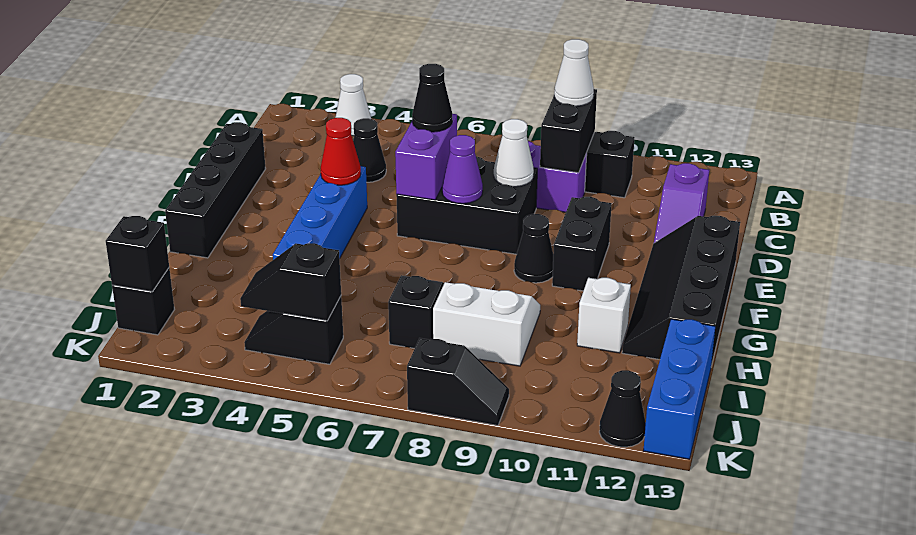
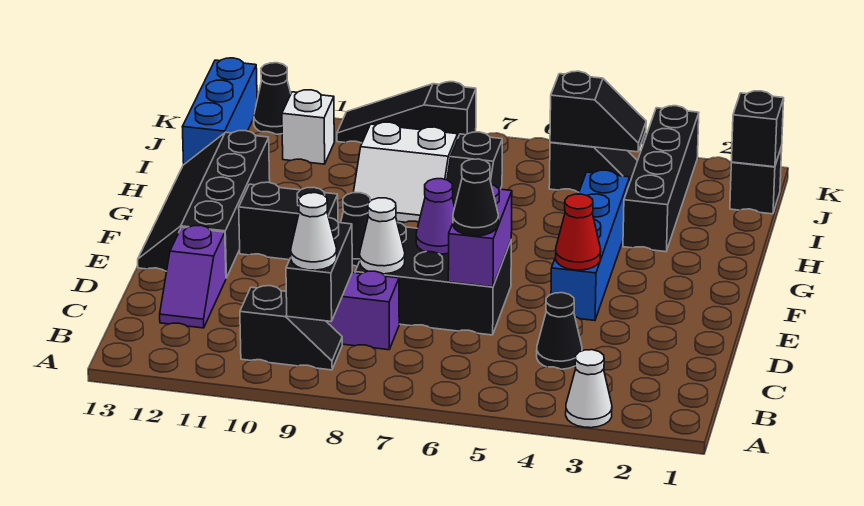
purple slope C12:D12 level 1 top C -> purple slope C12:D12 level 1 top D
black brick D1:G1 level 1 -> black brick H3:K3 level 1
black brick E10:F10 level 1 -> black brick F10:F11 level 1
black slope E12:H13 level 1 top 13 -> black slope E12:H13 level 1 top 12
white brick H11 level 1 -> white brick J11 level 1
black slope K8:K9 level 1 top 8 -> black slope K8:K10 level 1 top 8

